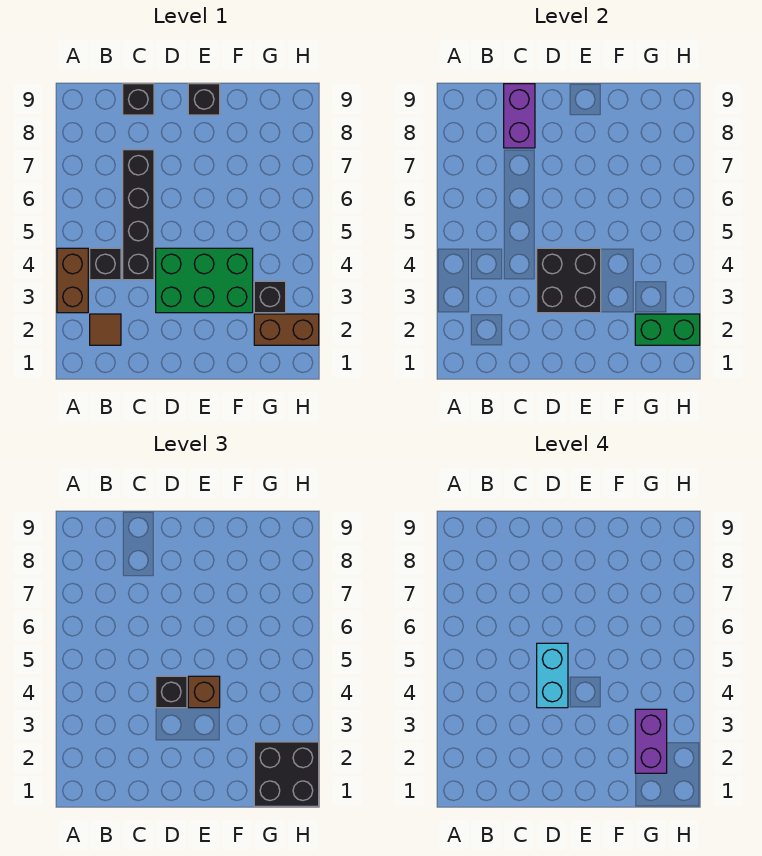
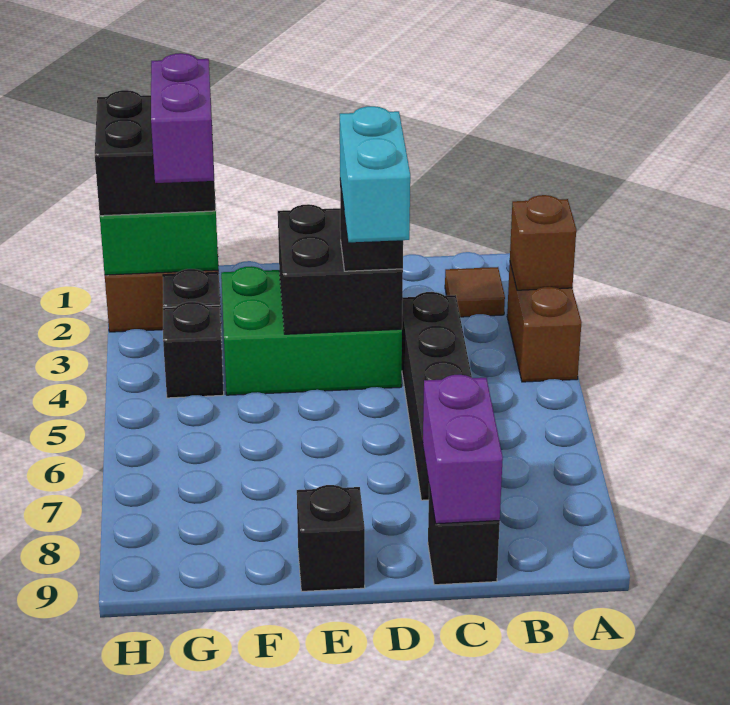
black brick B4 level 1 -> black brick G4 level 1
brown brick E4 level 3 -> brown brick A3 level 2

